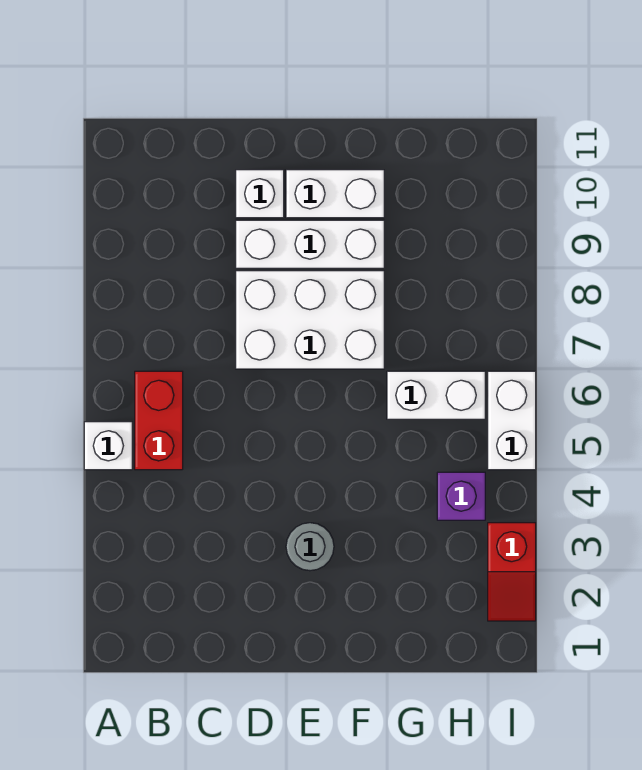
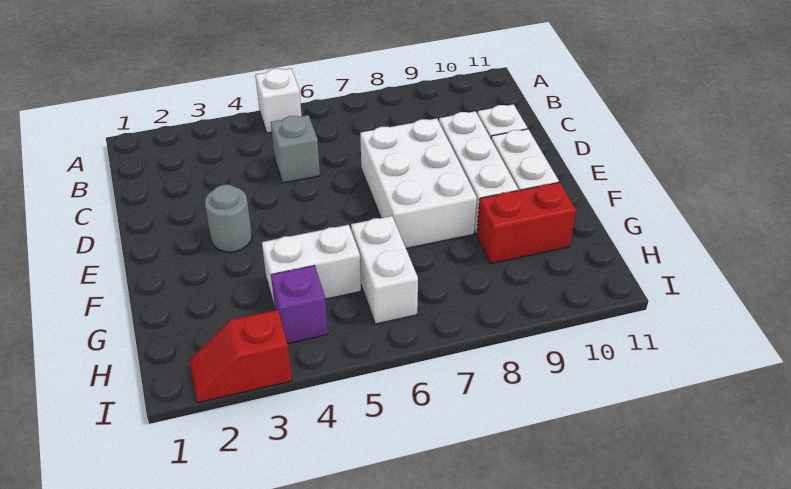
red brick B5:B6 level 1 -> red brick G9:G10 level 1
none -> grey brick C5 level 1
white brick I5:I6 level 1 -> white brick G4:G5 level 1

